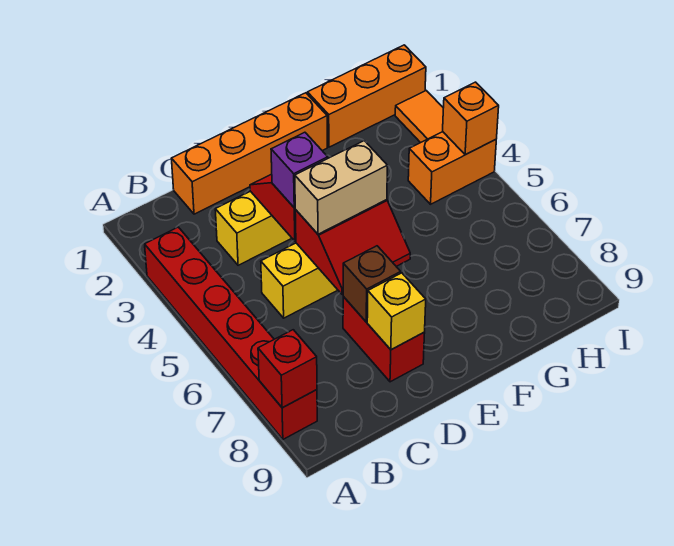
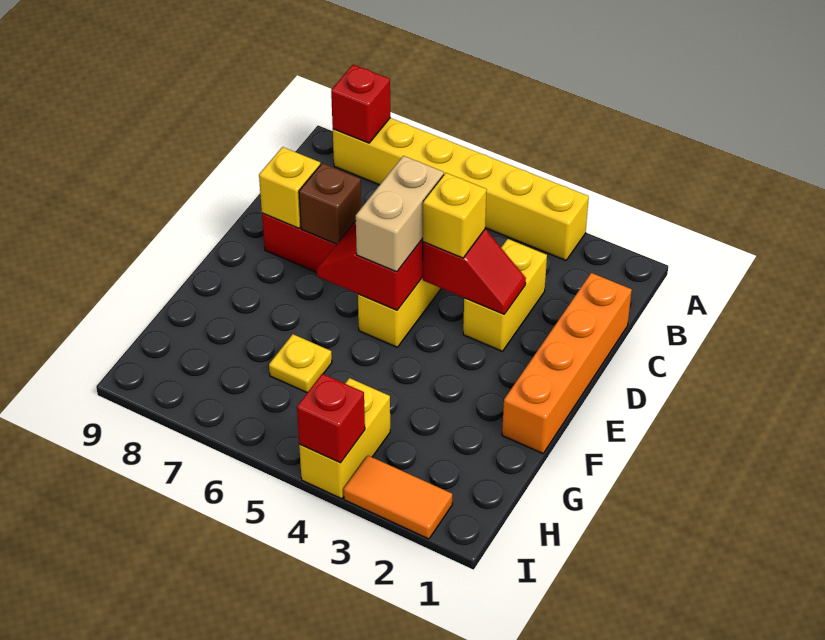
red brick A3:A8 level 1 -> yellow brick A3:A8 level 1
purple brick D4 level 3 -> yellow brick D4 level 3
orange brick G1:I1 level 1 -> none
none -> yellow plate G6 level 1
orange brick H4:I4 level 1 -> yellow brick H4:I4 level 1
orange brick I4 level 2 -> red brick I4 level 2

